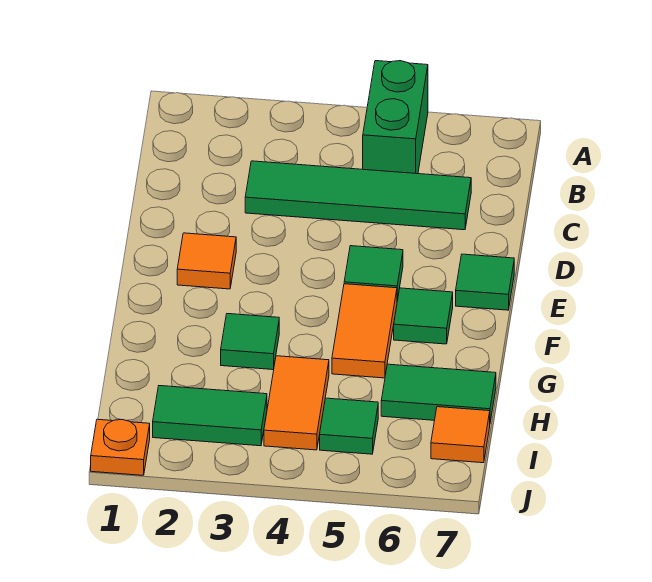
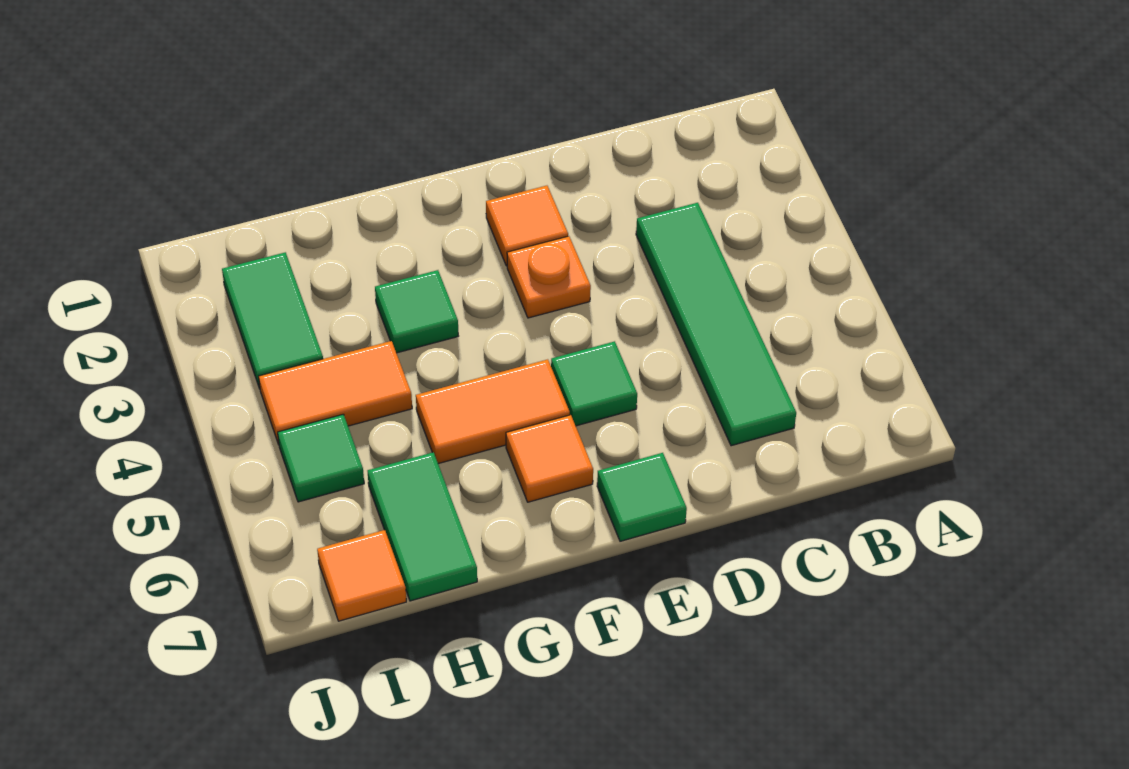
green brick A5:B5 level 1 -> none
green tile F6 level 1 -> orange tile F6 level 1
orange plate J1 level 1 -> orange plate E3 level 1

